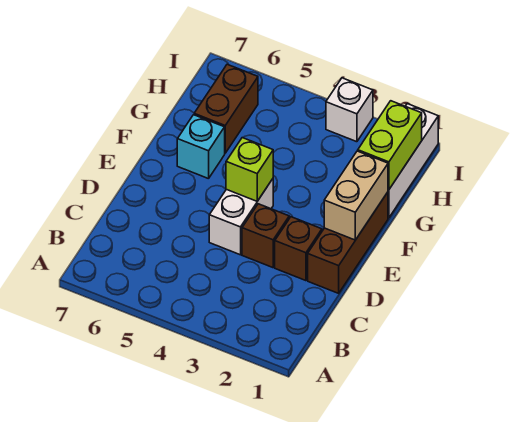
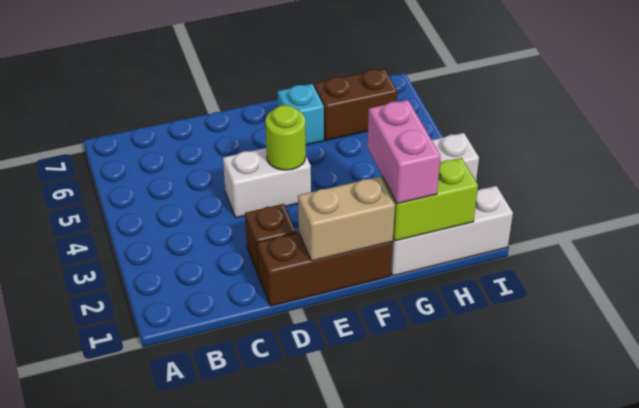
brown brick D3 level 1 -> none
lime brick E4 level 2 -> lime round brick E4 level 2
none -> pink brick G1:G2 level 3

